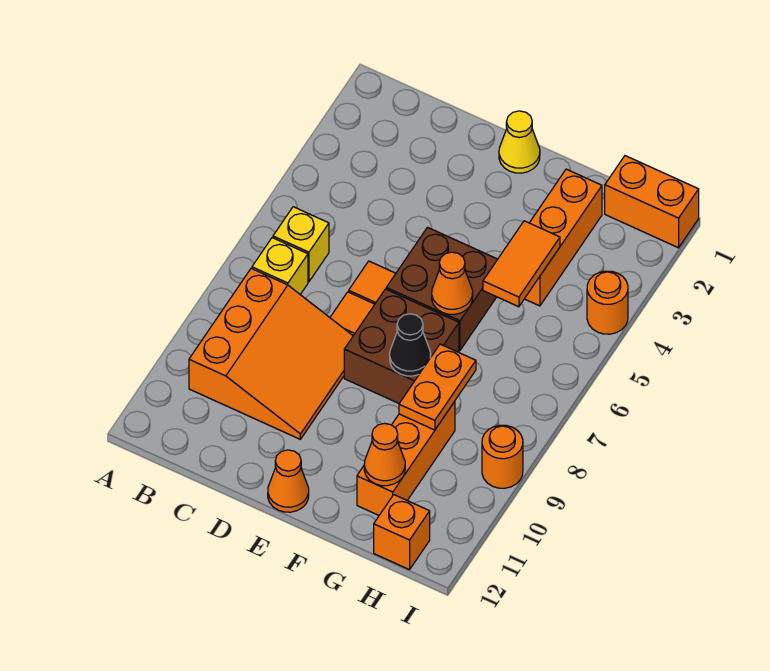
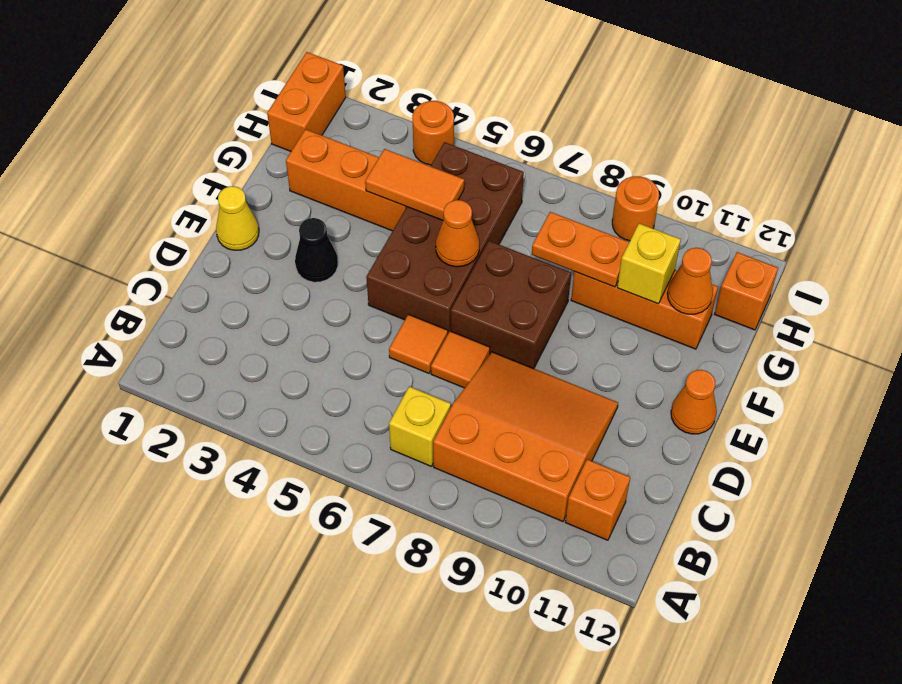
yellow brick B6 level 1 -> yellow brick G10 level 2
none -> orange brick B11 level 1
brown brick E5:F6 level 1 -> brown brick E5:H6 level 1
black cone F8 level 2 -> black cone E3 level 1

